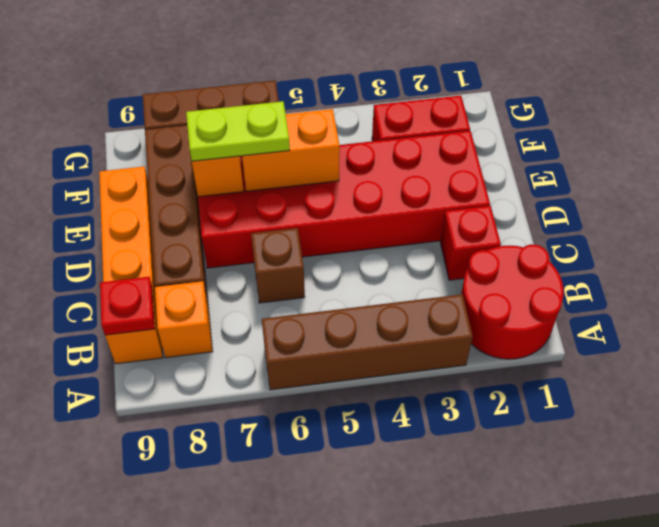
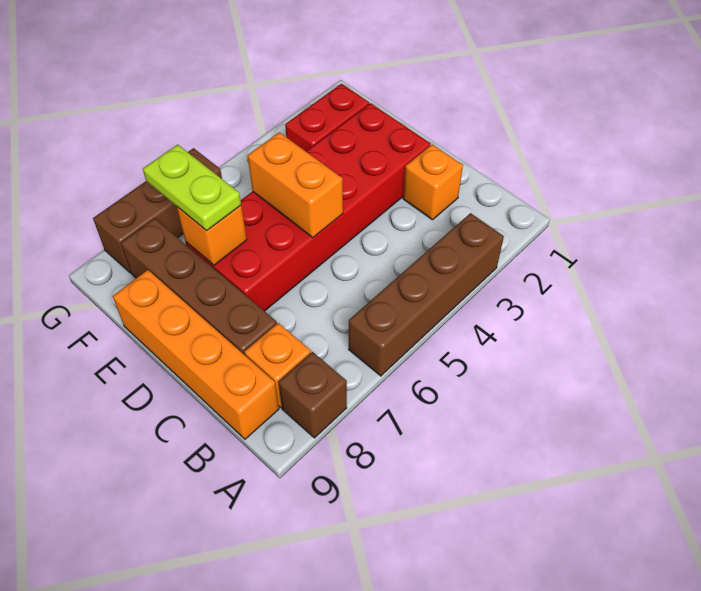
red round brick A1:B2 level 1 -> none
red plate B9 level 2 -> none
red brick C2 level 1 -> orange brick C2 level 1
brown brick C6 level 1 -> brown brick A8 level 1
orange brick E5:E6 level 2 -> orange brick D5:E5 level 2
lime plate E6:E7 level 3 -> lime plate E7:F7 level 3

